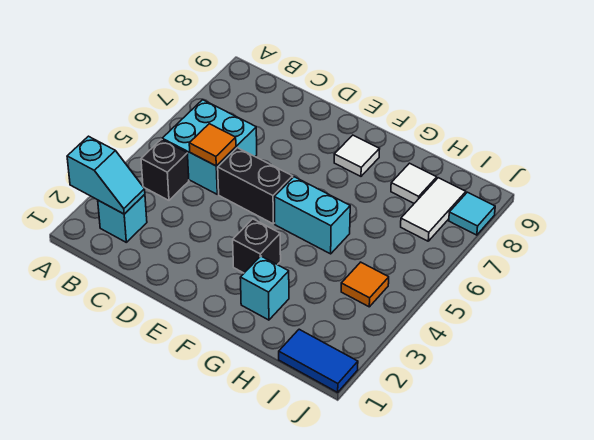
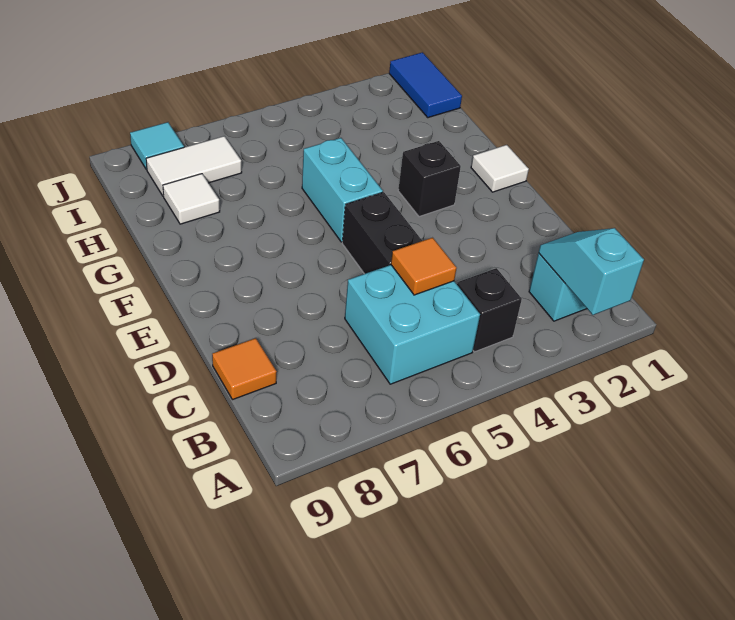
white tile F8 level 1 -> white tile F1 level 1
cyan brick G2 level 1 -> none
orange tile I4 level 1 -> orange tile C9 level 1

